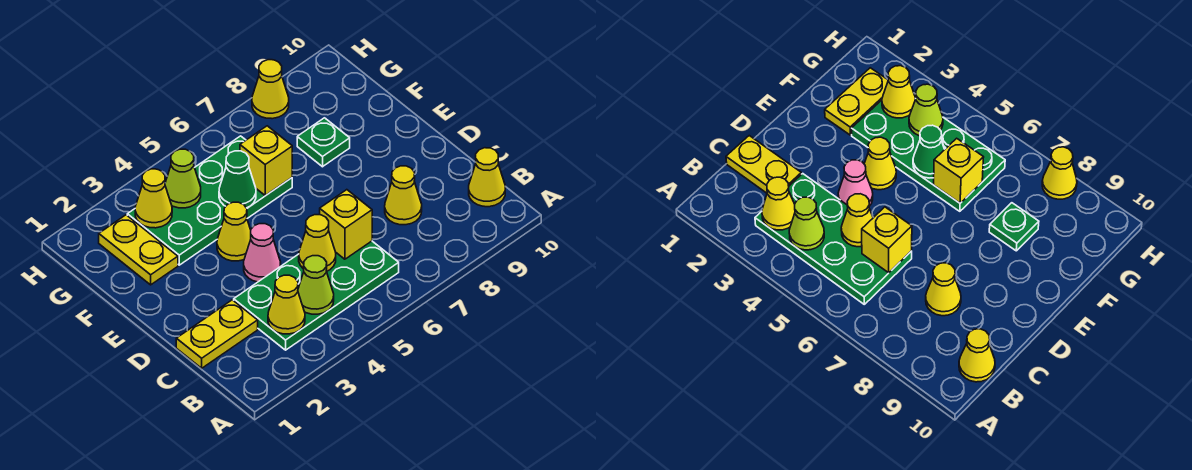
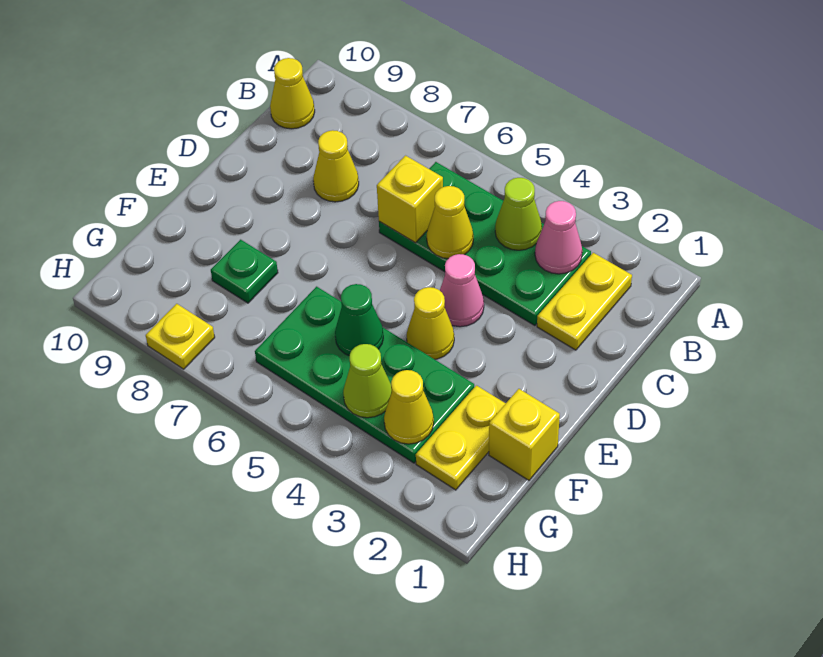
yellow cone B3 level 2 -> pink cone B3 level 2
yellow plate C1:C2 level 1 -> yellow plate B2:C2 level 1
yellow brick F6 level 2 -> yellow brick F1 level 1
yellow cone H8 level 1 -> yellow plate H8 level 1

